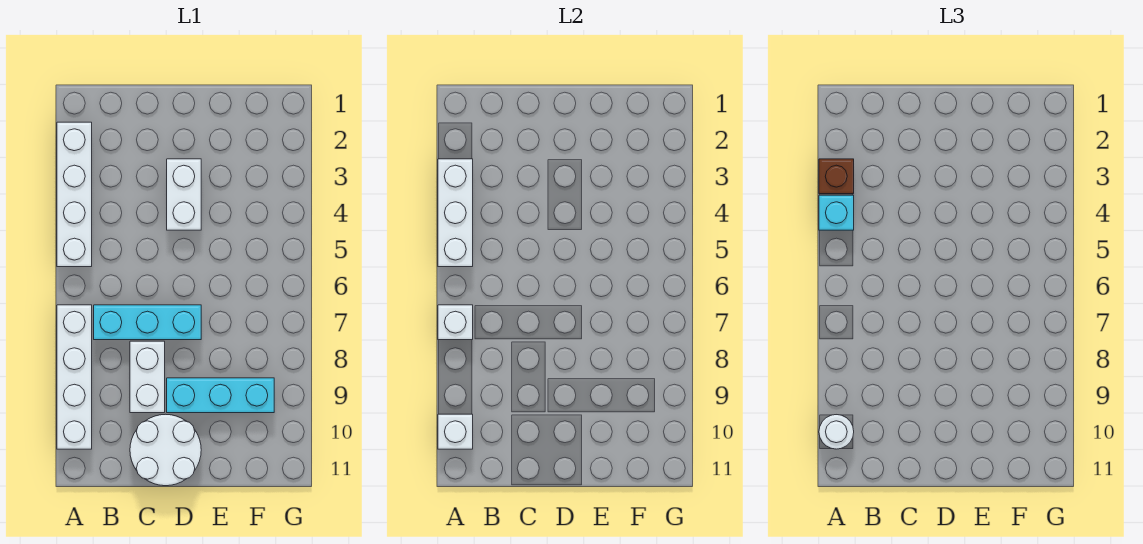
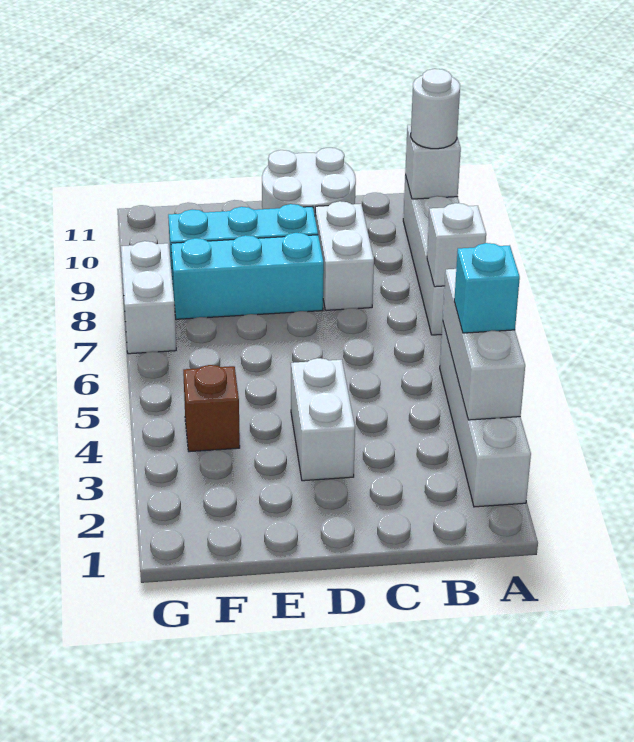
brown brick A3 level 3 -> brown brick F4 level 1
cyan brick B7:D7 level 1 -> cyan brick D8:F8 level 1
none -> white brick G7:G8 level 1

